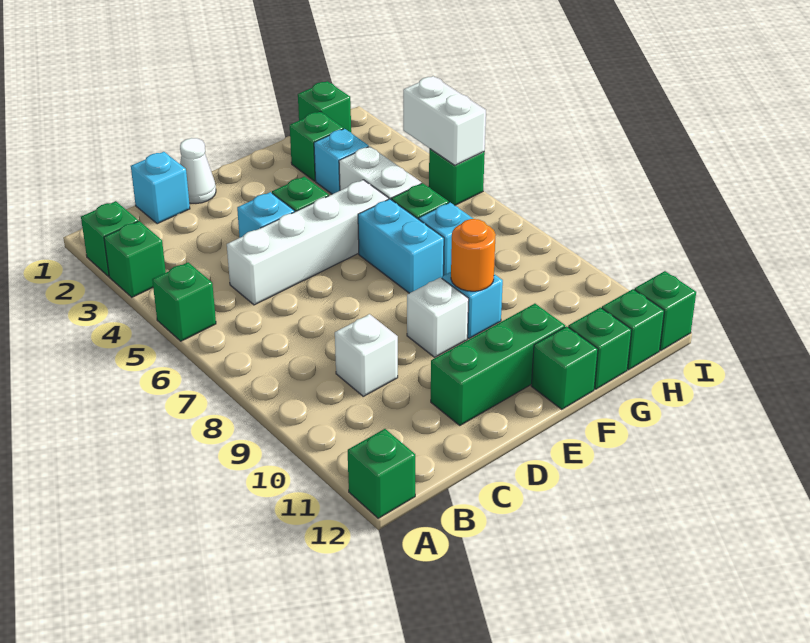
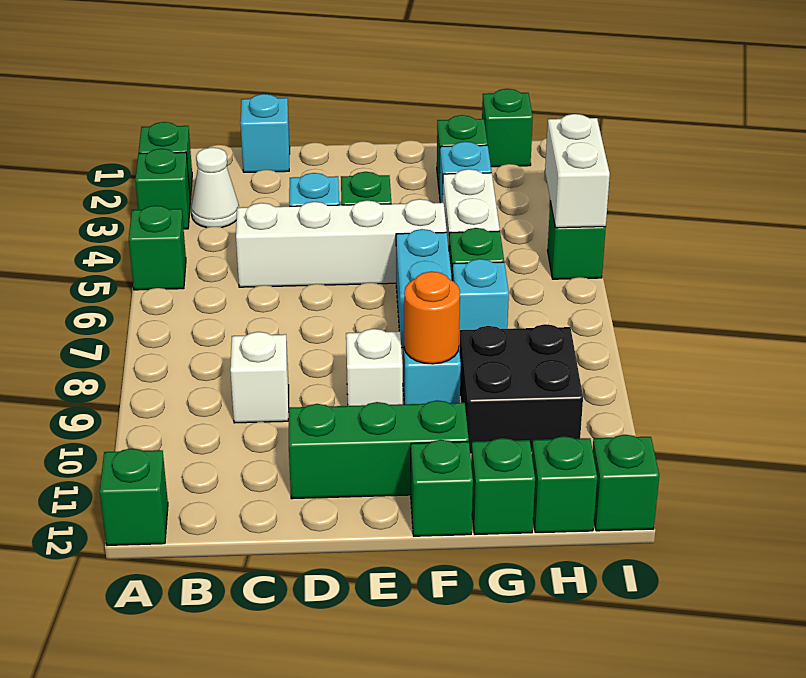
white cone D1 level 1 -> white cone B3 level 1
none -> black brick G9:H10 level 1

